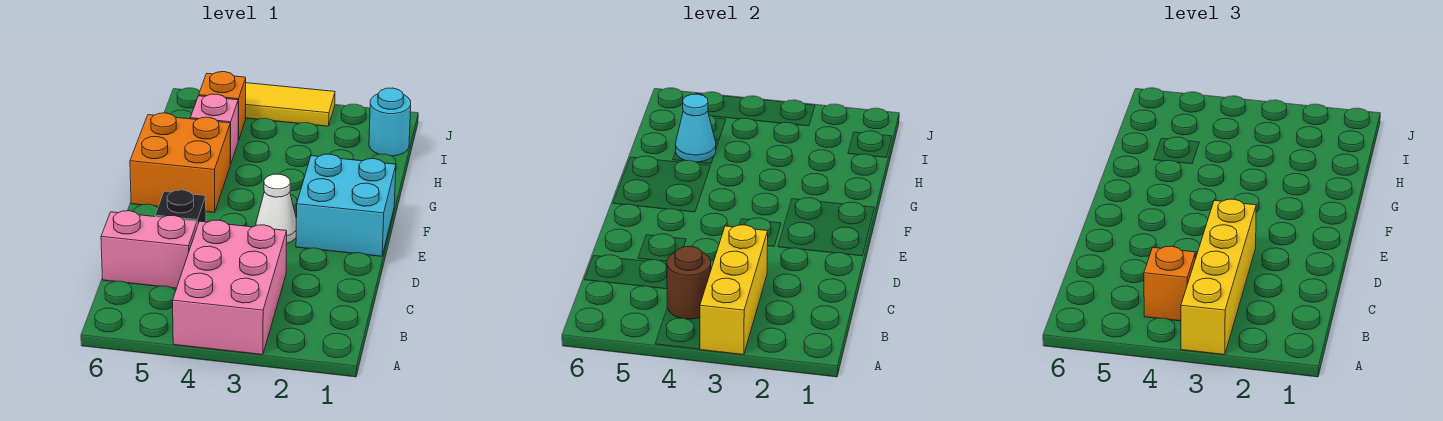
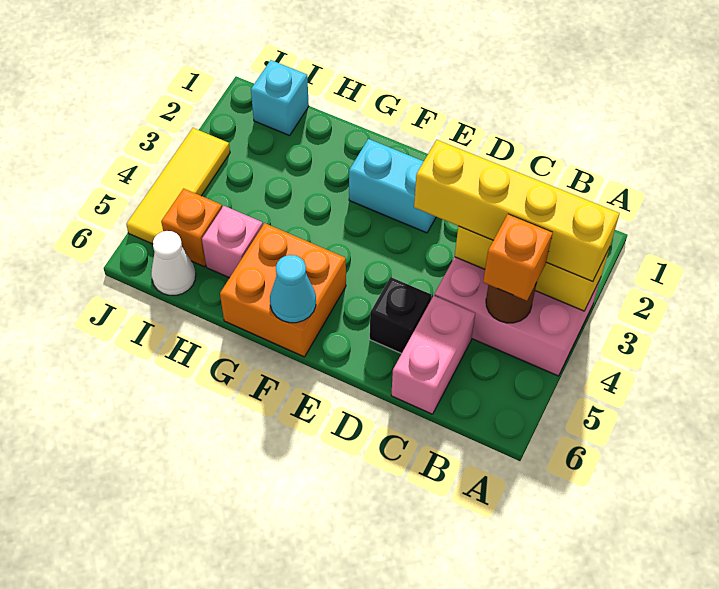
cyan brick E1:F2 level 1 -> cyan brick E2:F2 level 1
white cone E3 level 1 -> white cone I6 level 1
cyan cone H5 level 2 -> cyan cone F6 level 2
cyan round brick I1 level 1 -> cyan brick I1 level 1

